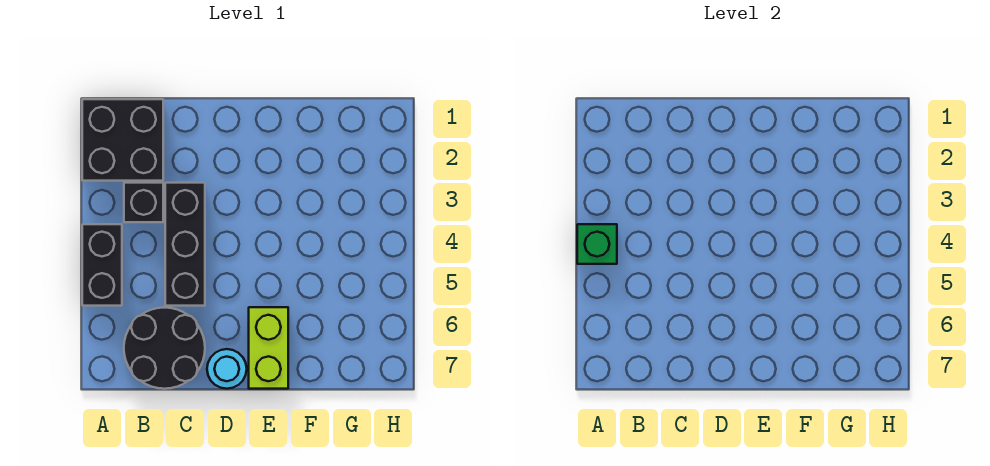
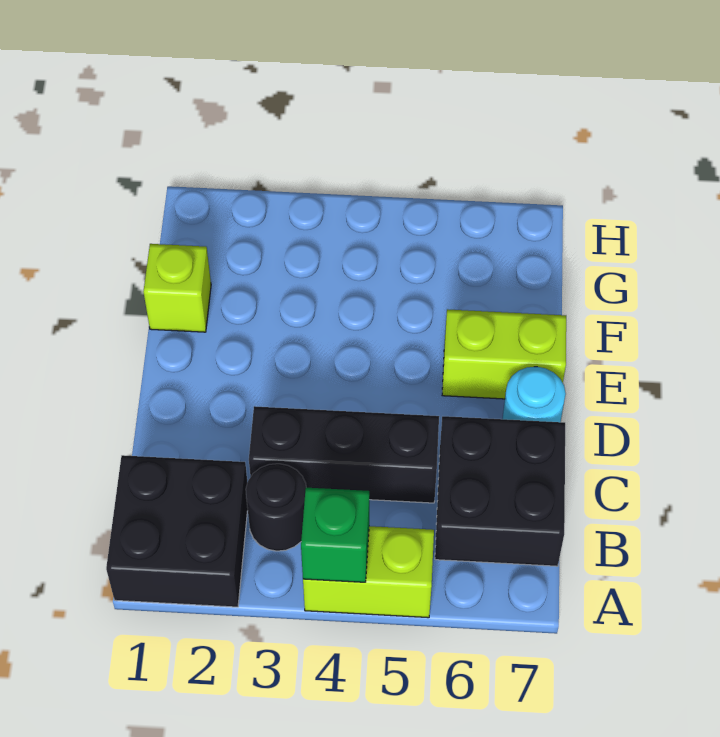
black brick A4:A5 level 1 -> lime brick A4:A5 level 1
black brick B3 level 1 -> black round brick B3 level 1
black round brick B6:C7 level 1 -> black brick B6:C7 level 1
none -> lime brick F1 level 1

